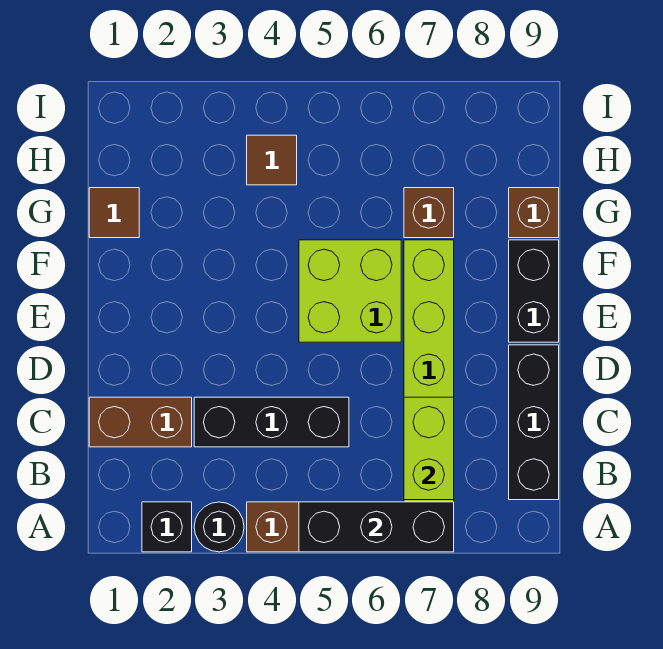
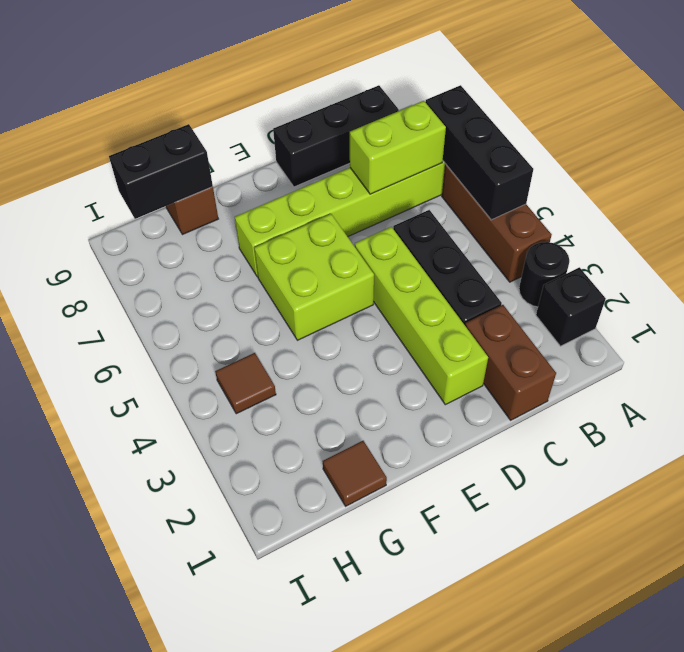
none -> lime brick D2:D5 level 1
black brick E9:F9 level 1 -> black brick G9:H9 level 2
brown brick G7 level 1 -> none

